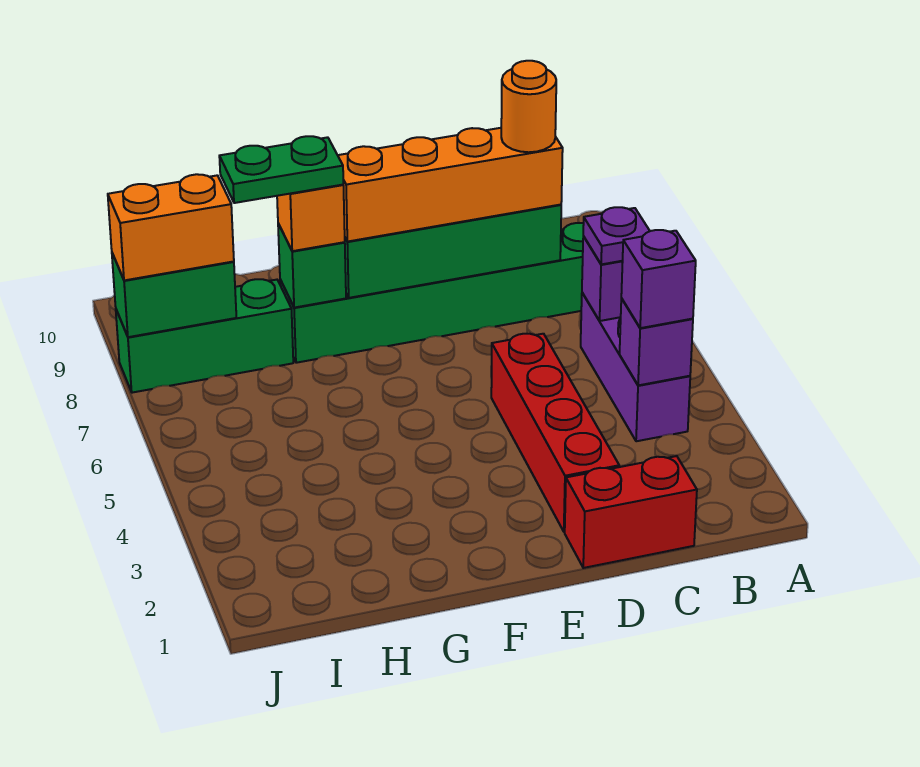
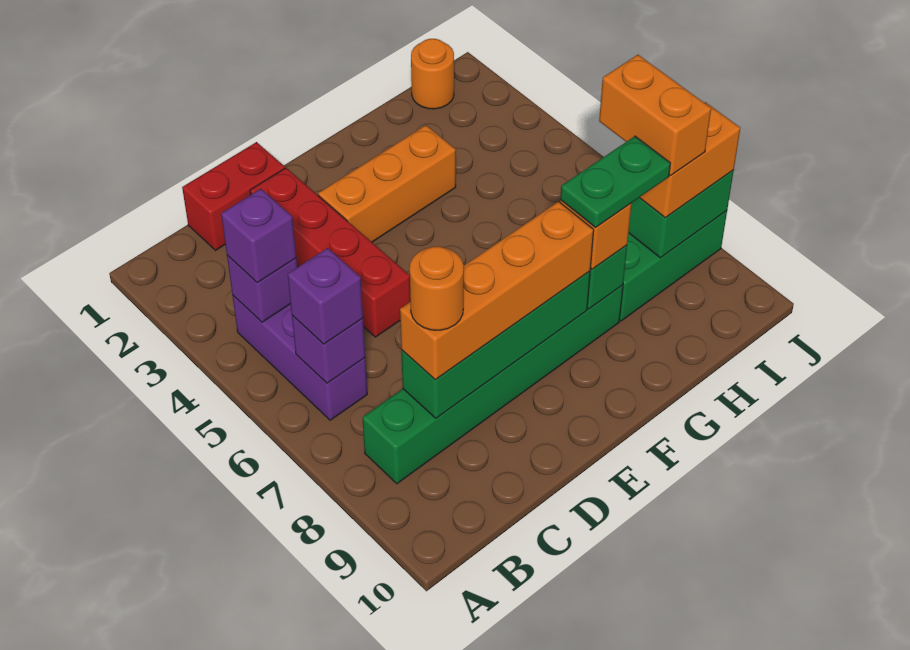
purple plate B6 level 3 -> purple brick B6 level 3
none -> orange brick E3:G3 level 1
none -> orange round brick I1 level 1
none -> orange brick I7:I8 level 4

